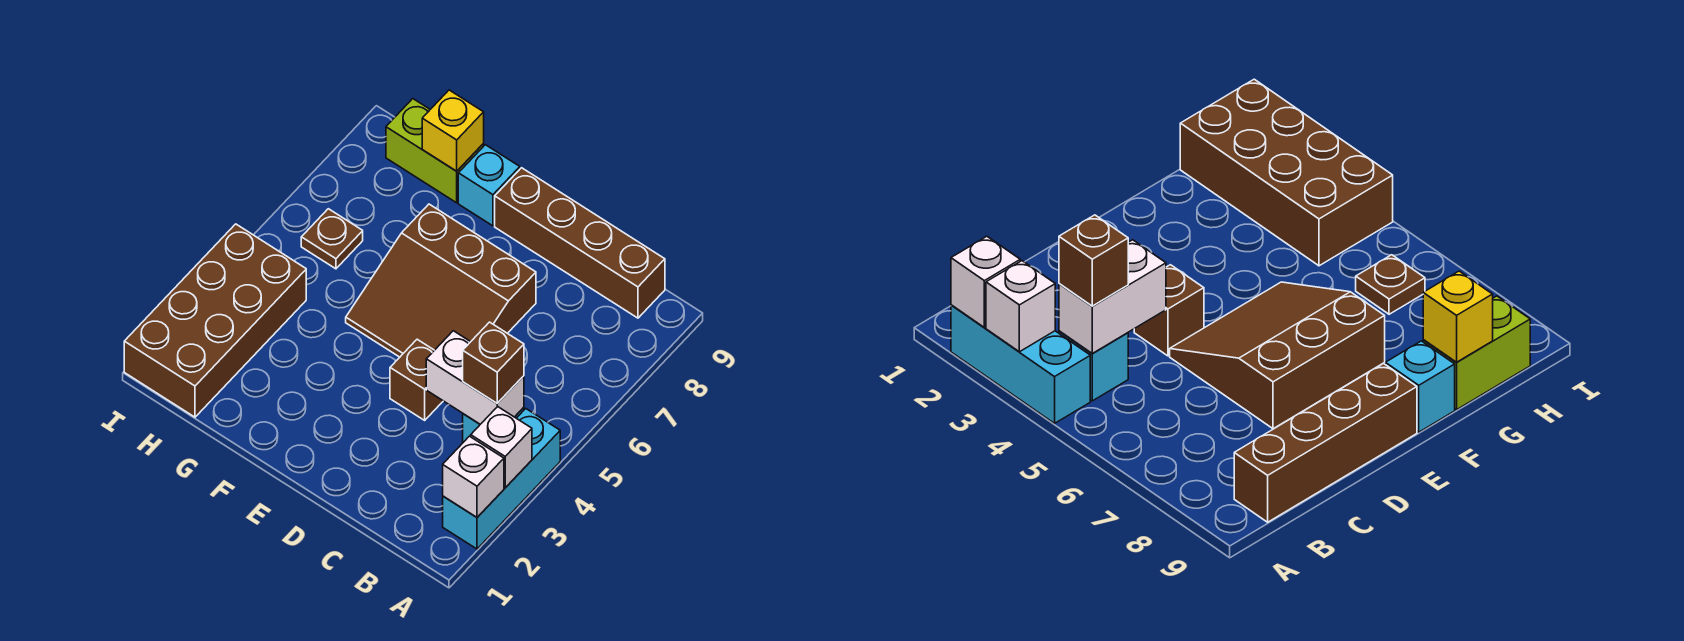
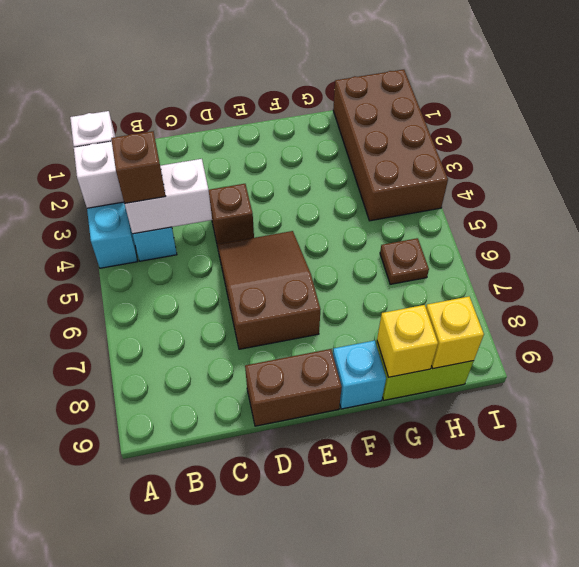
brown brick B9:E9 level 1 -> brown brick D9:E9 level 1
brown slope D5:F7 level 1 top 7 -> brown slope D5:E7 level 1 top 7
none -> yellow brick H9 level 2

